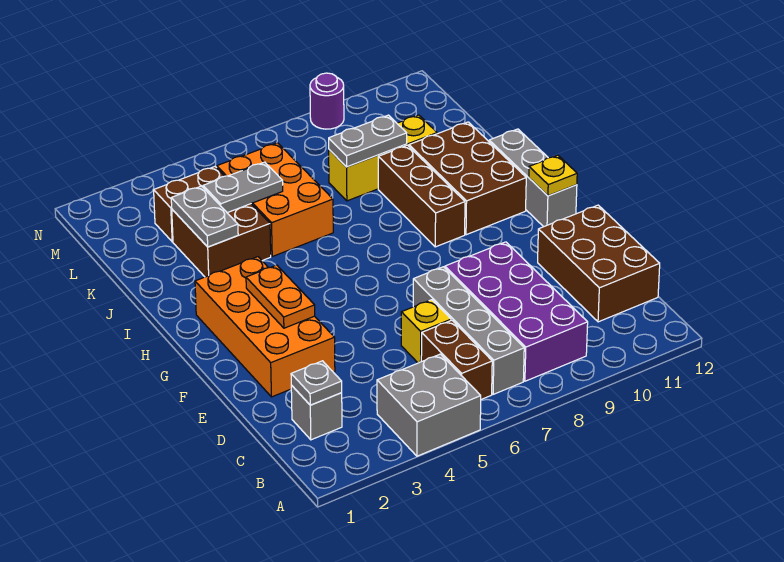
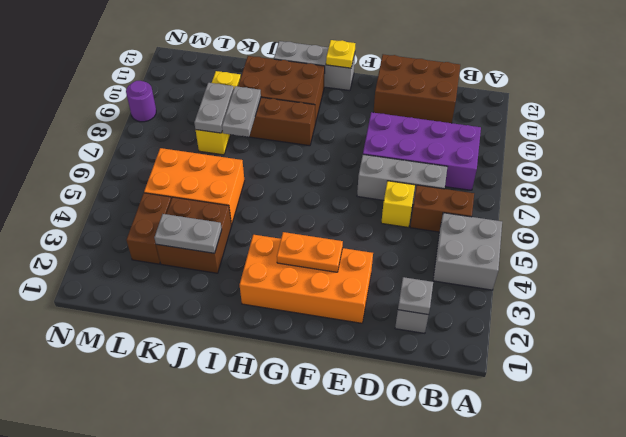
grey brick B7:E7 level 1 -> grey brick C7:E7 level 1
grey plate K4:K5 level 2 -> grey plate J8:J9 level 2

